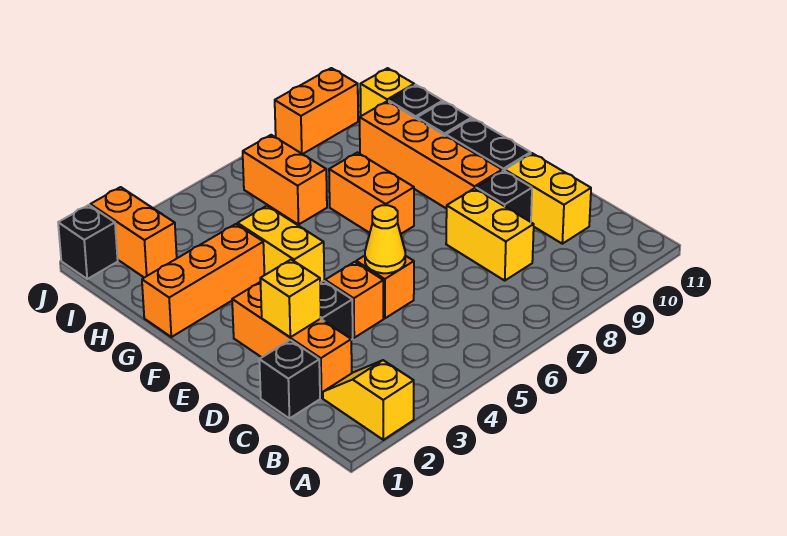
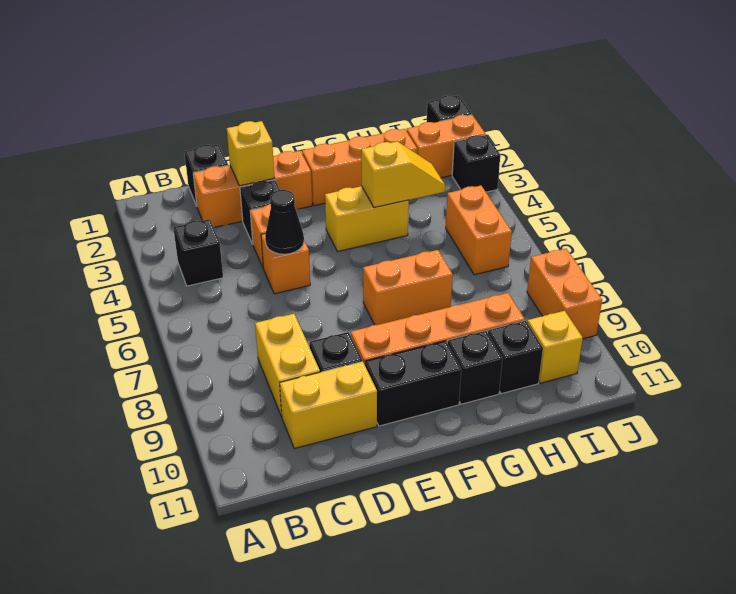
yellow slope A2:B2 level 1 top A -> yellow slope G4:H4 level 2 top G
none -> black brick B4 level 1
yellow brick C8:D8 level 1 -> yellow brick C8:C9 level 1
yellow cone D5 level 2 -> black cone D5 level 2
orange brick G1:G3 level 1 -> orange brick F2:H2 level 1
orange brick H6:I6 level 1 -> orange brick I5:I6 level 1
none -> black brick J3 level 1

